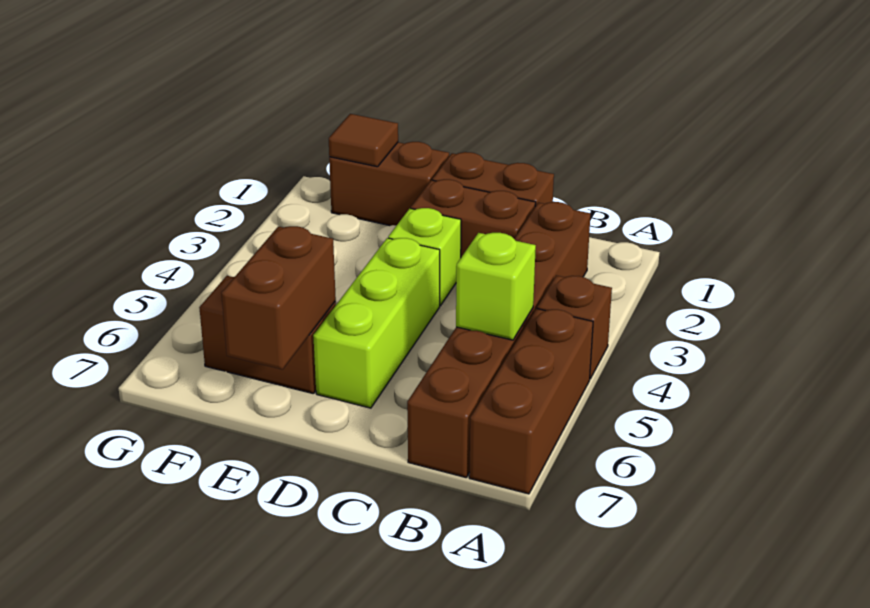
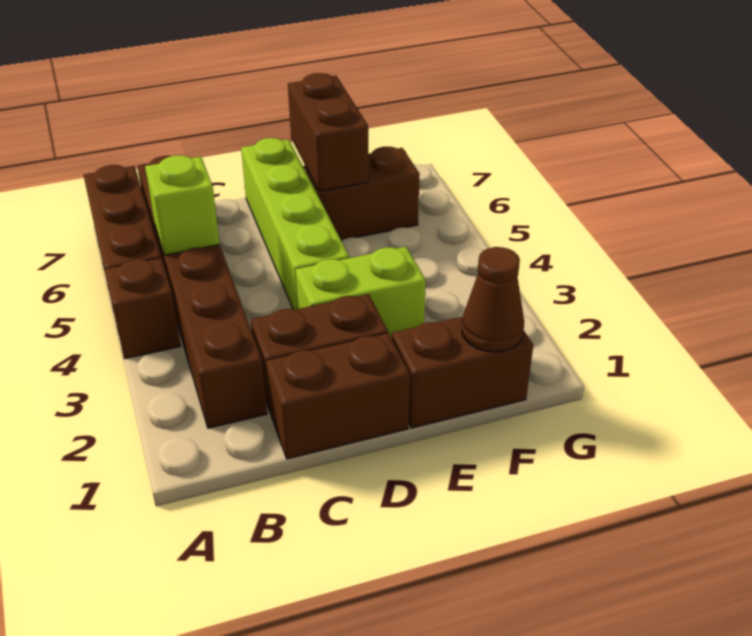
lime brick D3 level 1 -> lime brick D3:E3 level 1
lime brick D4:D6 level 1 -> lime brick D4:D7 level 1
brown tile F1 level 2 -> brown cone F1 level 2

